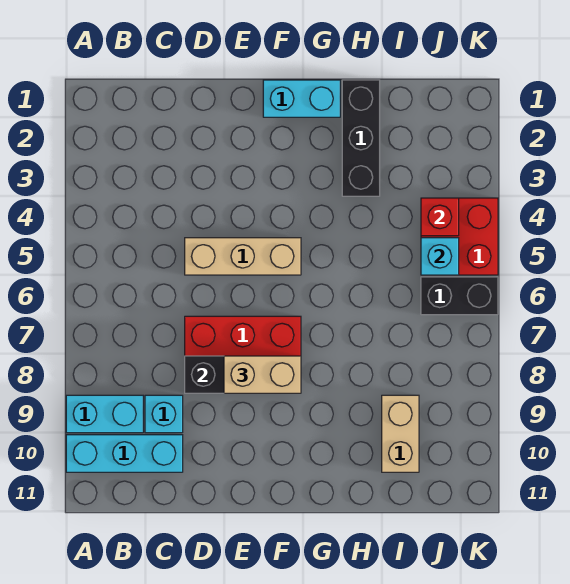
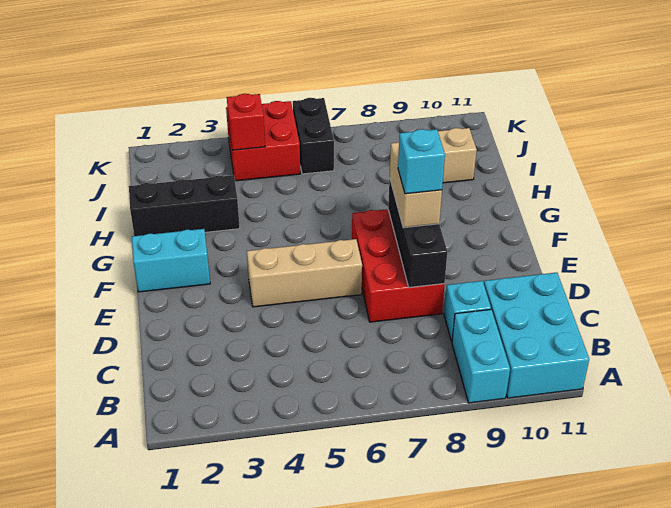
cyan brick A10:C10 level 1 -> cyan brick A10:C11 level 1
tan brick D5:F5 level 1 -> tan brick E4:E6 level 1
cyan brick F1:G1 level 1 -> cyan brick F1:F2 level 1
cyan brick J5 level 2 -> cyan brick E8 level 4

